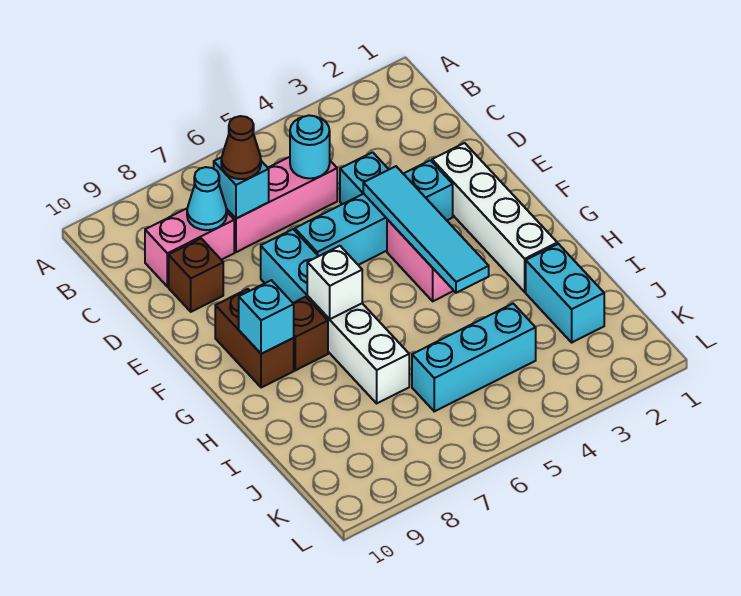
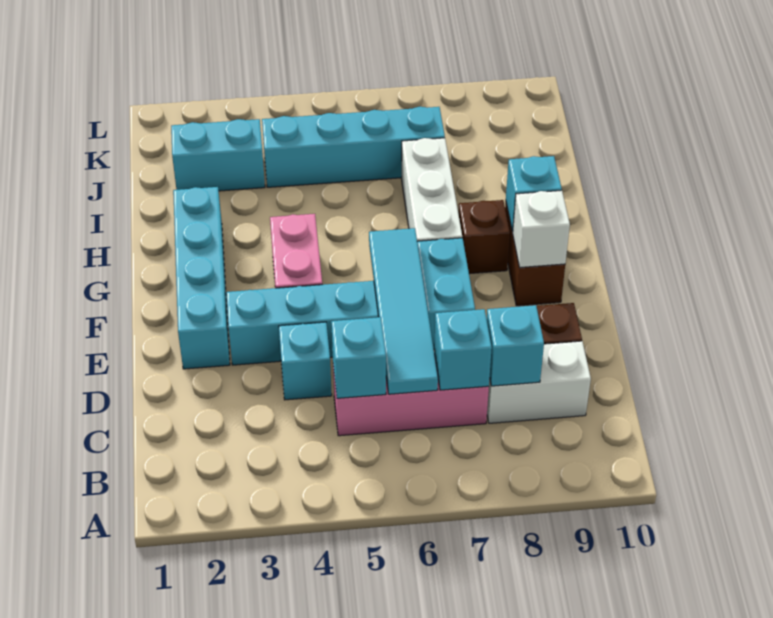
cyan round brick C5 level 2 -> cyan brick C5 level 2
brown cone C7 level 3 -> none
pink brick C8:C9 level 1 -> white brick C8:C9 level 1
cyan cone C8 level 2 -> cyan brick C8 level 2
white brick E2:H2 level 1 -> cyan brick E2:H2 level 1
cyan tile E4:H4 level 2 -> cyan tile C6:F6 level 2
white brick G7 level 2 -> white brick F9 level 2
cyan brick I2:J2 level 1 -> cyan brick J2:J3 level 1
cyan brick J4:J6 level 1 -> cyan brick J4:J7 level 1

